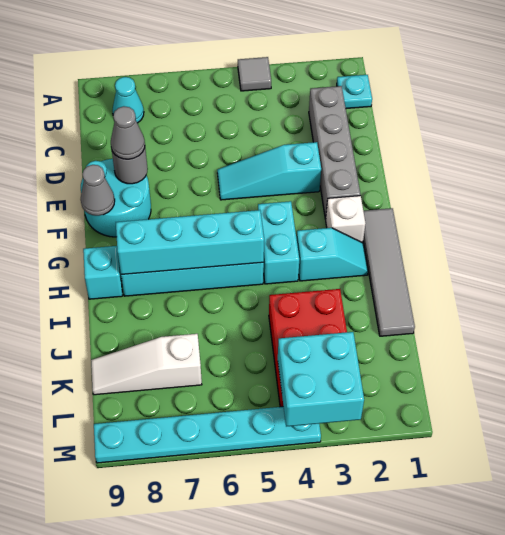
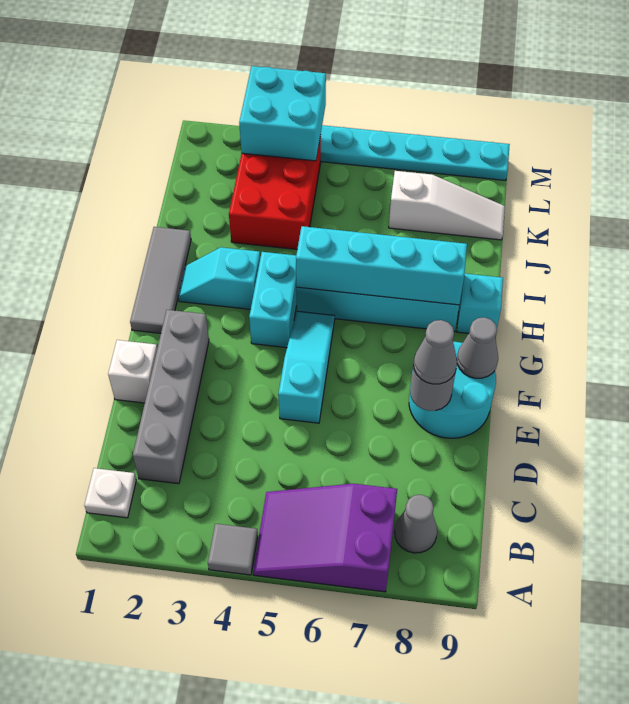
none -> purple slope A5:B7 level 1 top 7
cyan plate B1 level 1 -> white plate B1 level 1
cyan cone B8 level 1 -> grey cone B8 level 1
cyan slope E3:E5 level 1 top 3 -> cyan slope E5:G5 level 1 top E
grey tile G1:J1 level 1 -> grey tile G1:I1 level 1
white brick G2 level 1 -> white brick E1 level 1

